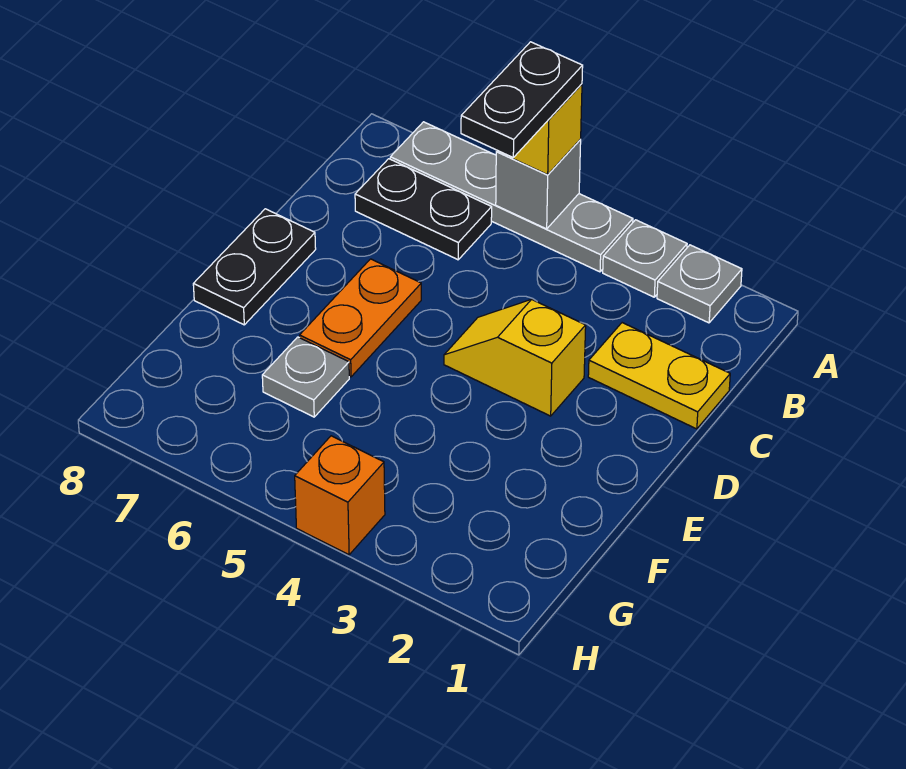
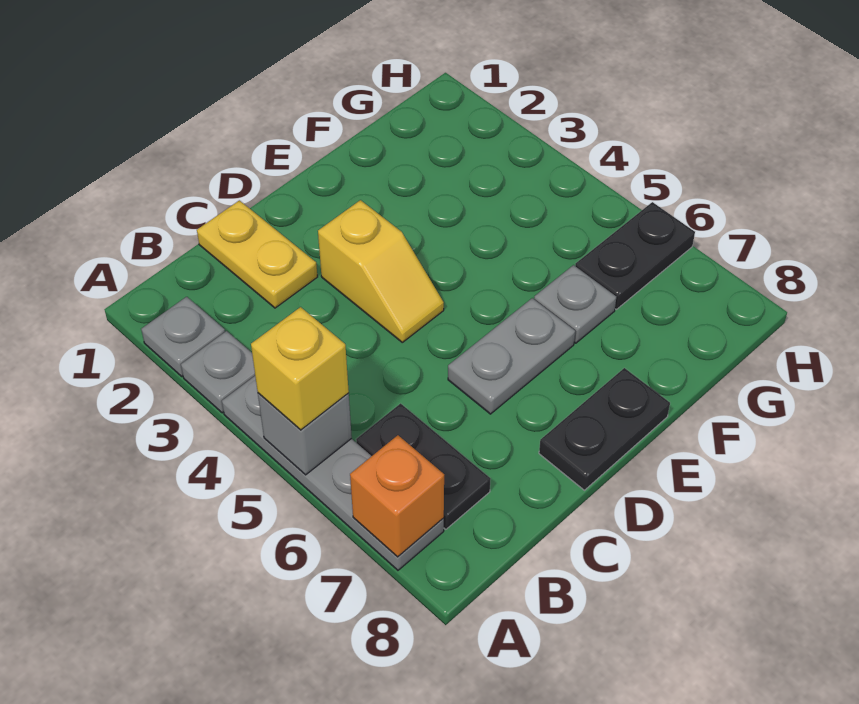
black plate A5:B5 level 4 -> black plate G6:H6 level 1
orange plate D6:E6 level 1 -> grey plate D6:E6 level 1
orange brick H4 level 1 -> orange brick A7 level 2

